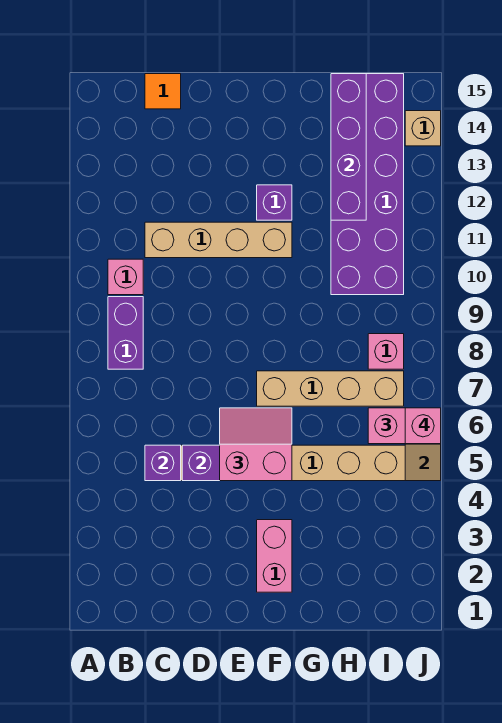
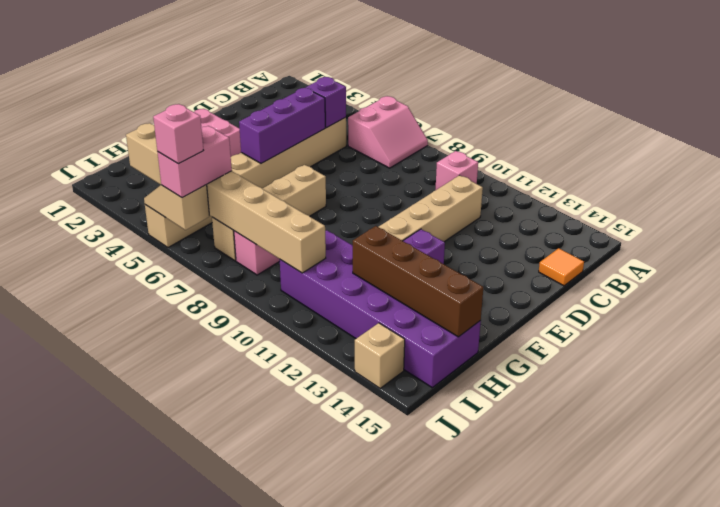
purple brick B8:B9 level 1 -> none
pink slope E5:F6 level 3 top 5 -> pink slope A6:B7 level 1 top 6
purple brick H12:H15 level 2 -> brown brick H12:H15 level 2
none -> tan brick I3:I10 level 2

